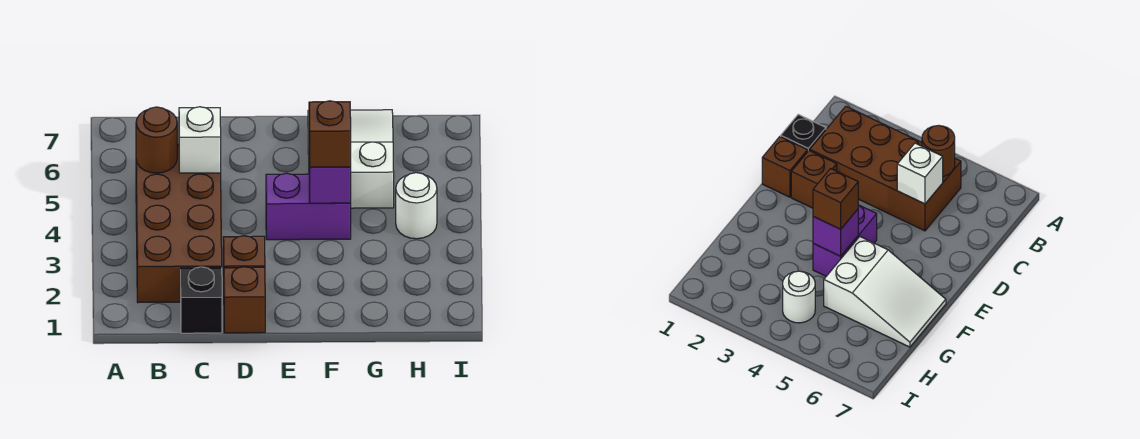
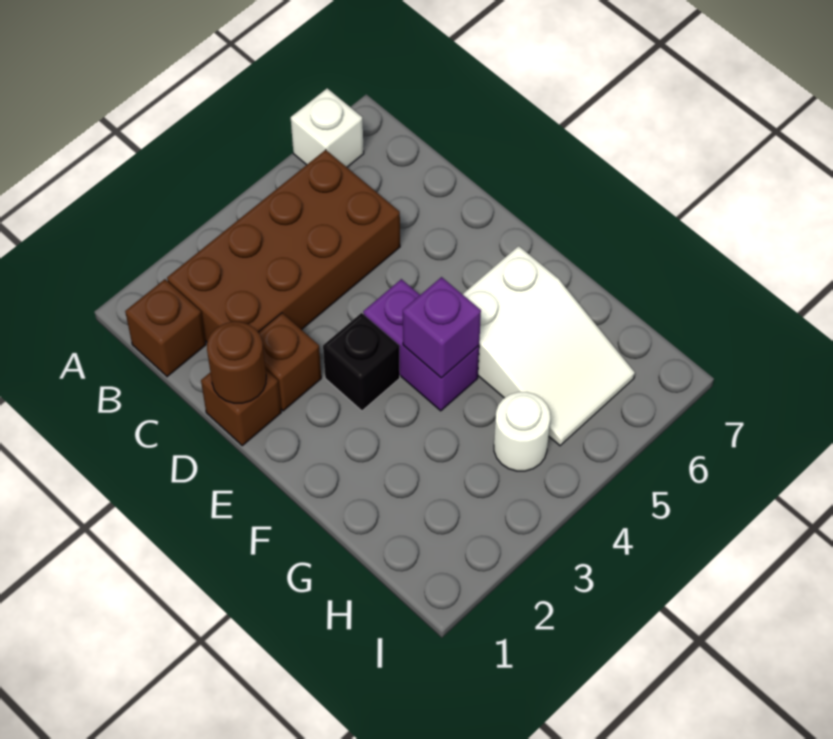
brown round brick B5 level 2 -> brown round brick D1 level 2
black brick C1 level 1 -> black brick E3 level 1
white brick C5 level 2 -> white brick A6 level 1
brown brick F4 level 3 -> brown brick B1 level 1
white slope F5:G7 level 1 top 5 -> white slope F5:H6 level 1 top F

